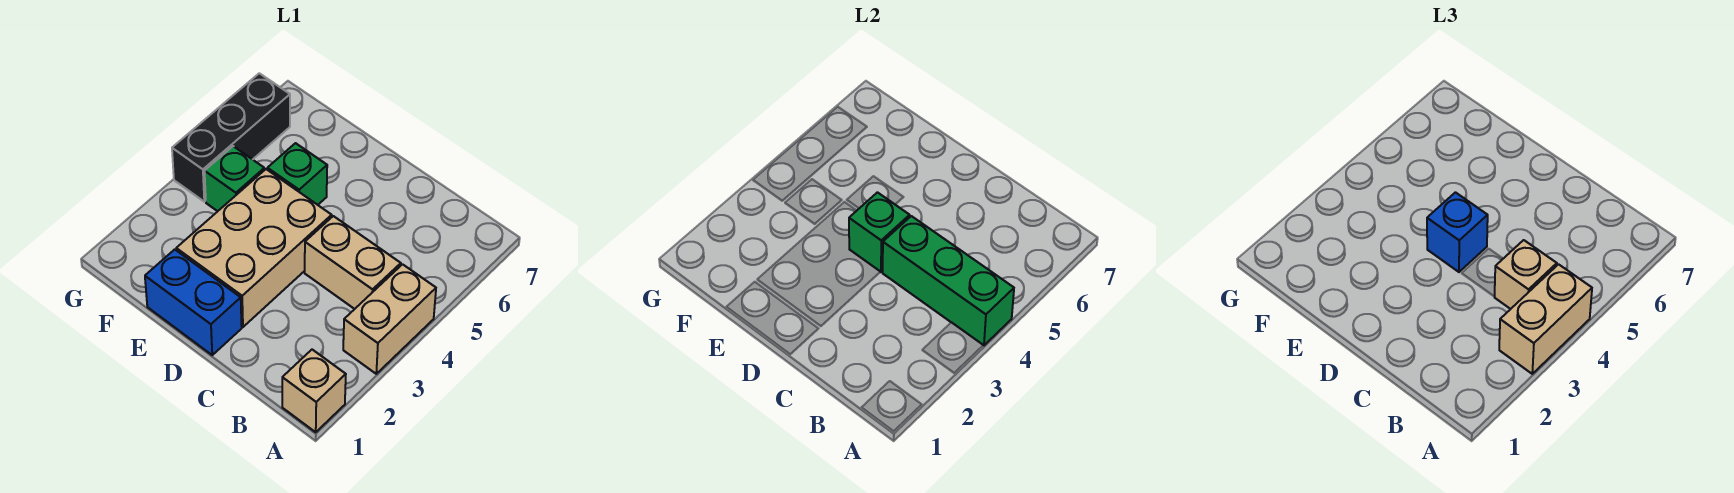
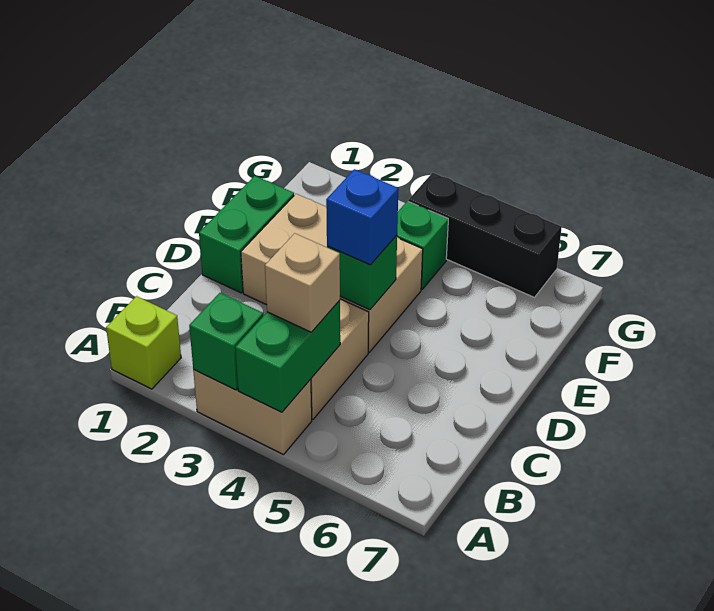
tan brick A1 level 1 -> lime brick A1 level 1
tan brick A3:A4 level 3 -> none
green brick A4:C4 level 2 -> green brick A4:B4 level 2
blue brick D1:E1 level 1 -> green brick D1:E1 level 1
green brick E5 level 1 -> green brick A3 level 2

